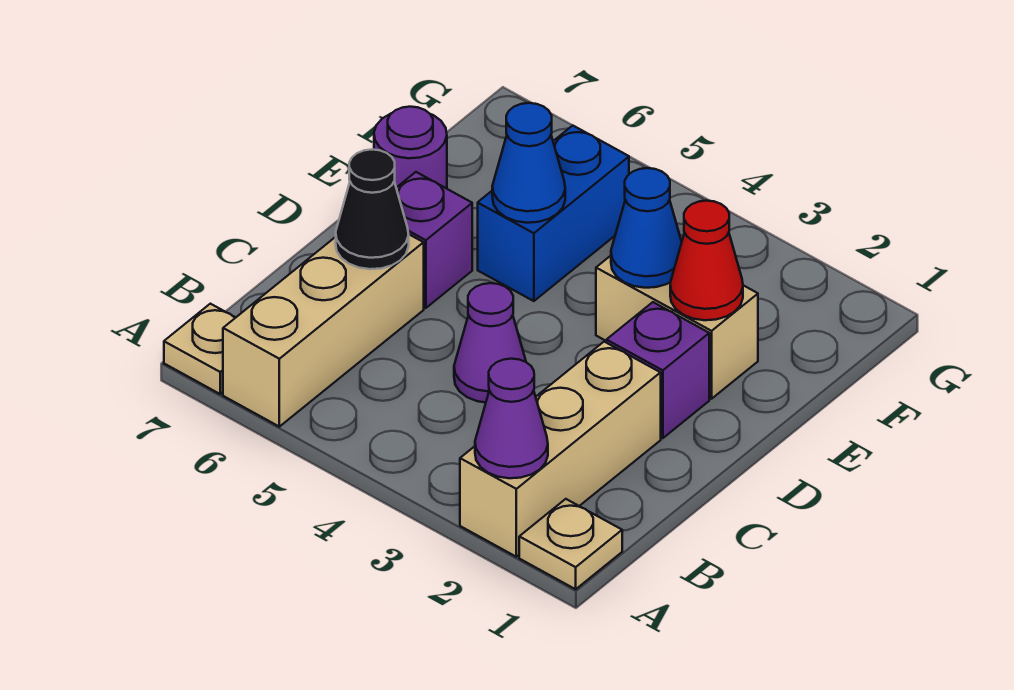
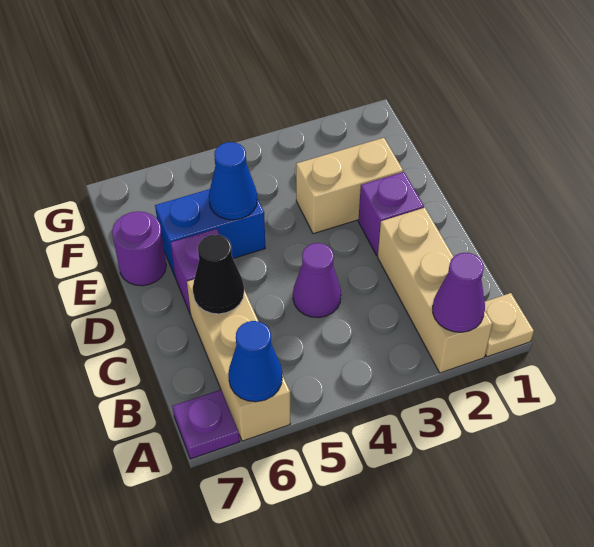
tan plate A7 level 1 -> purple plate A7 level 1
red cone E2 level 2 -> none
blue cone E3 level 2 -> blue cone A6 level 2
blue brick E5:F5 level 1 -> blue brick E5:E6 level 1

